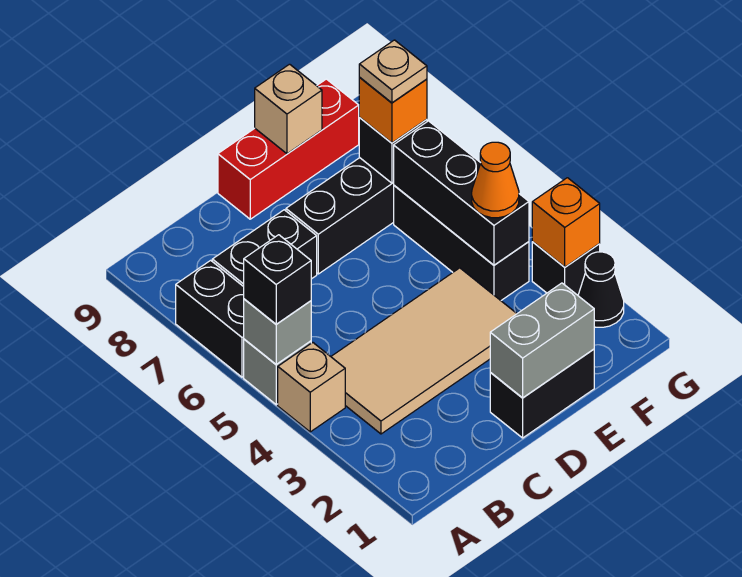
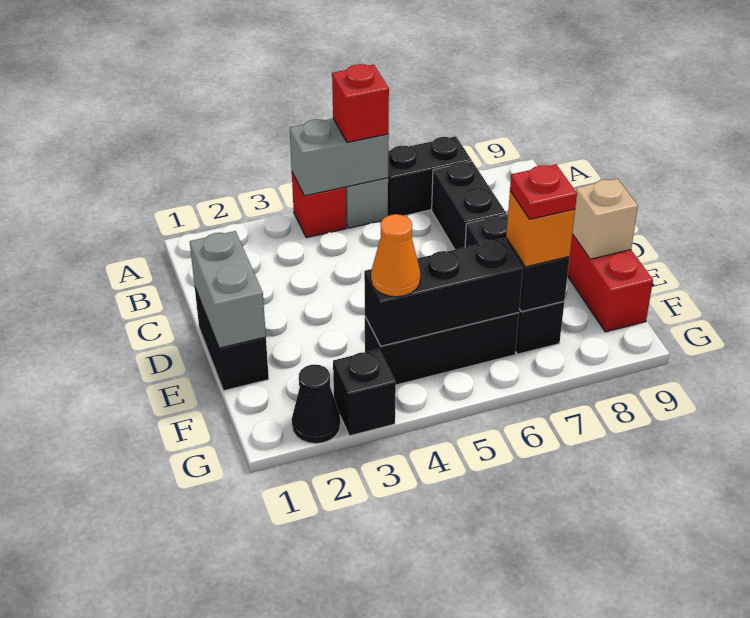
tan brick A4 level 1 -> red brick A4 level 1
grey brick A5 level 2 -> grey brick A4:A5 level 2
black brick A5 level 3 -> red brick A5 level 3
tan tile B3:E4 level 1 -> none
tan plate F7 level 4 -> red plate F7 level 4
orange brick G3 level 2 -> none

